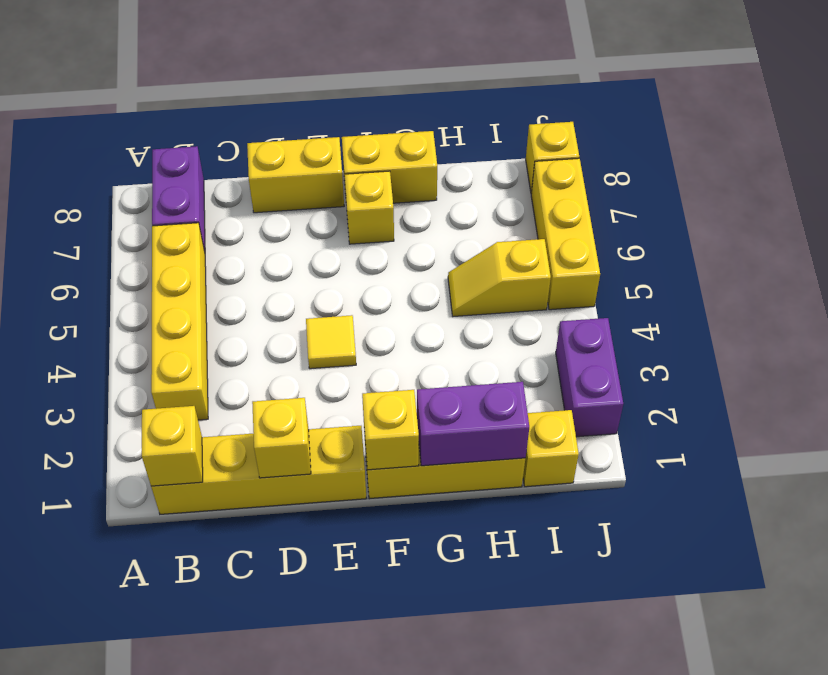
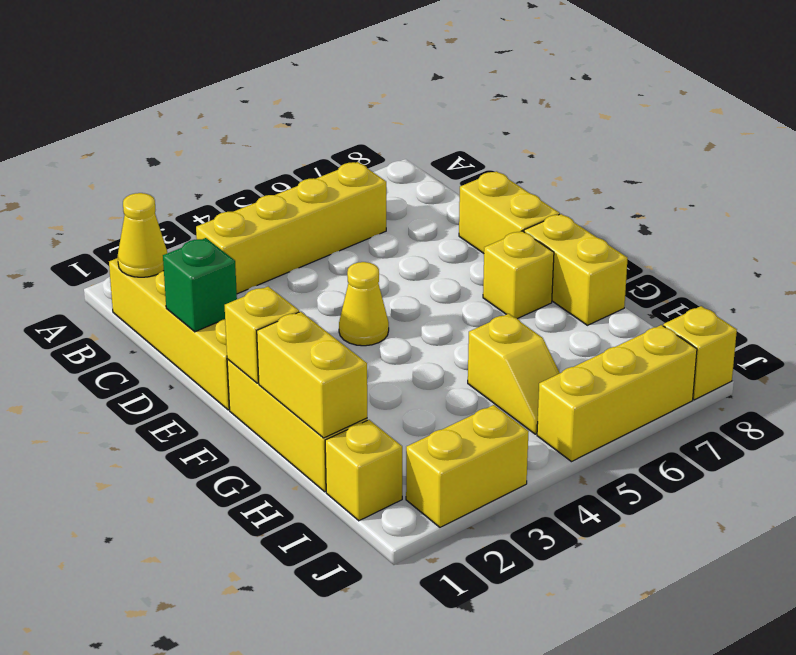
yellow brick B1 level 2 -> yellow cone B1 level 2
purple brick B7:B8 level 1 -> none
yellow brick D1 level 2 -> green brick D1 level 2
yellow tile E4 level 1 -> yellow cone E4 level 1
purple brick G1:H1 level 2 -> yellow brick G1:H1 level 2
yellow slope H5:I5 level 1 top I -> yellow slope H5:I5 level 1 top H
purple brick J2:J3 level 1 -> yellow brick J2:J3 level 1

